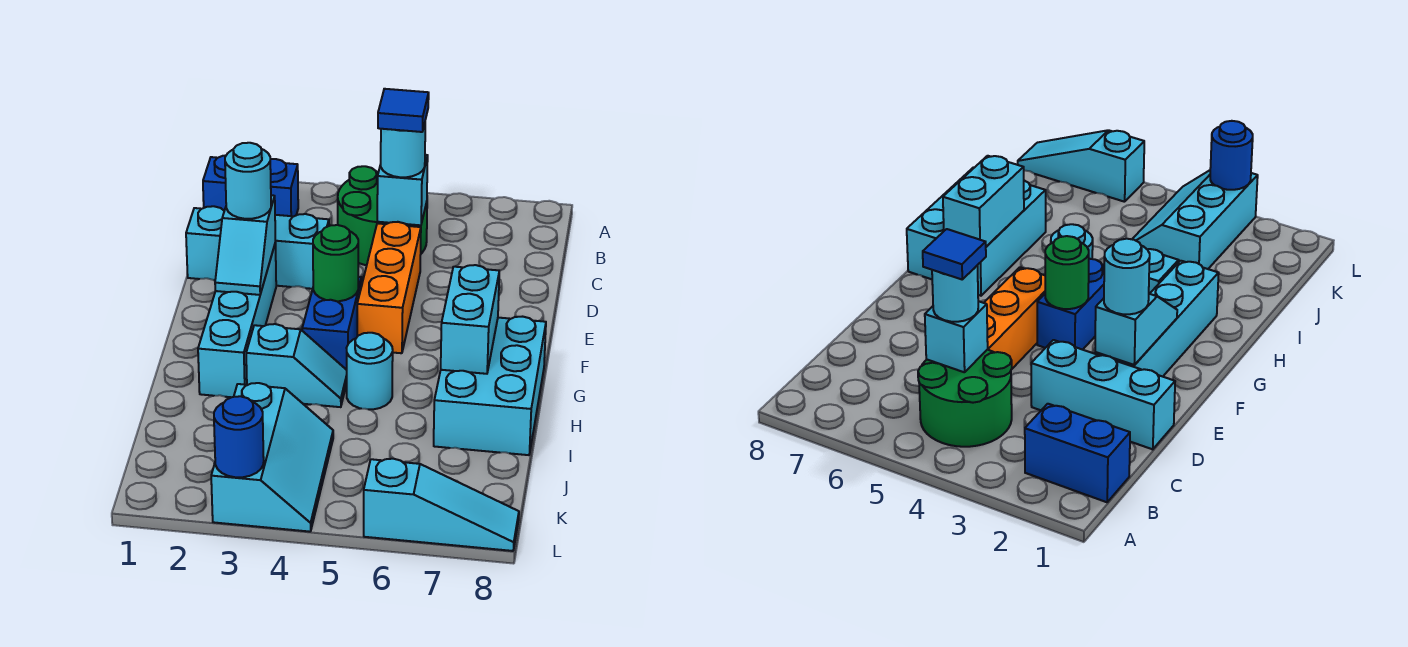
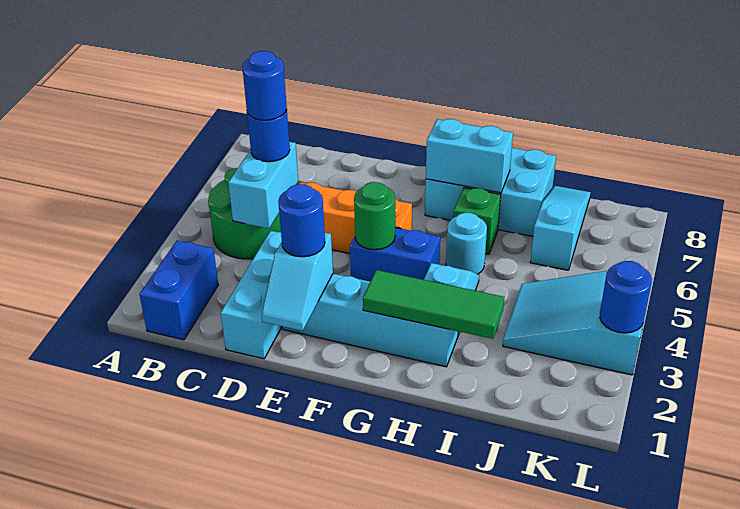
cyan brick C5 level 2 -> cyan brick C4:C5 level 2
cyan round brick C5 level 3 -> blue round brick C5 level 3
blue tile C5 level 4 -> blue round brick C5 level 4
cyan slope E2:F2 level 2 top E -> cyan slope E1:E2 level 2 top 2
cyan round brick E2 level 3 -> blue round brick E2 level 3
none -> green tile G2:I2 level 2
none -> green brick H6 level 1
cyan slope J3:L4 level 1 top 3 -> cyan slope J3:L4 level 1 top L
cyan slope L6:L8 level 1 top 6 -> cyan slope J6:J8 level 1 top 6

